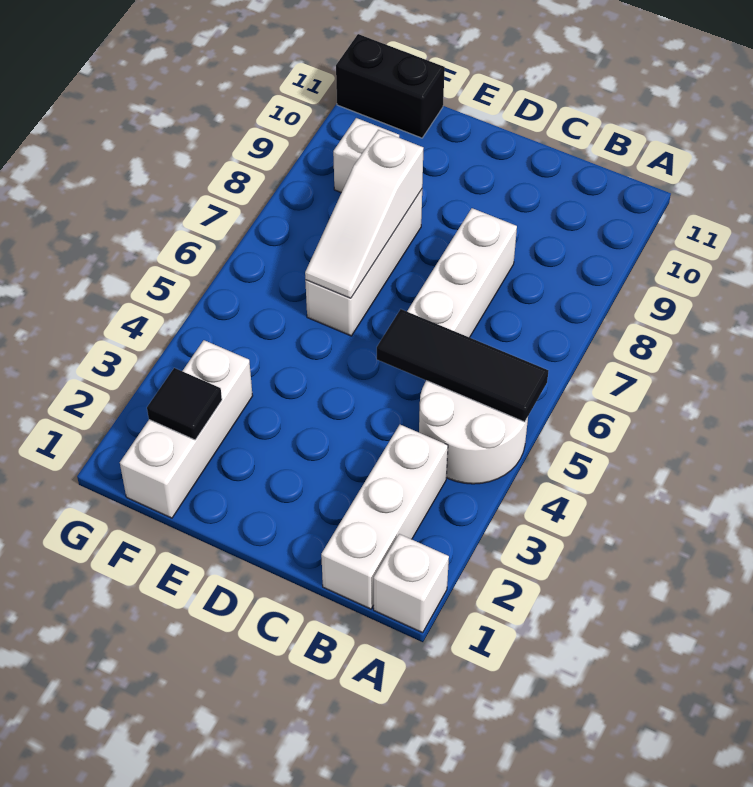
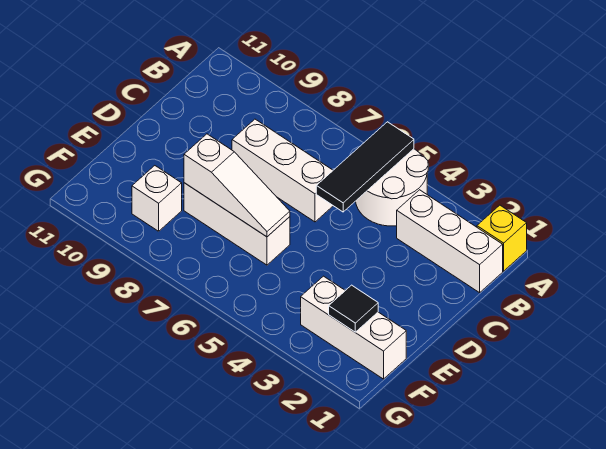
white brick A1 level 1 -> yellow brick A1 level 1
black brick F11:G11 level 1 -> none

